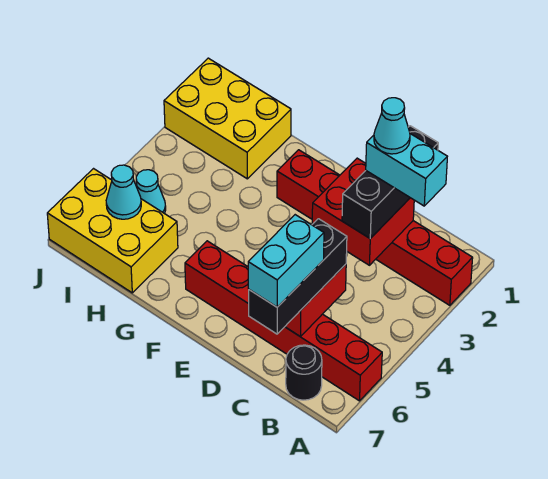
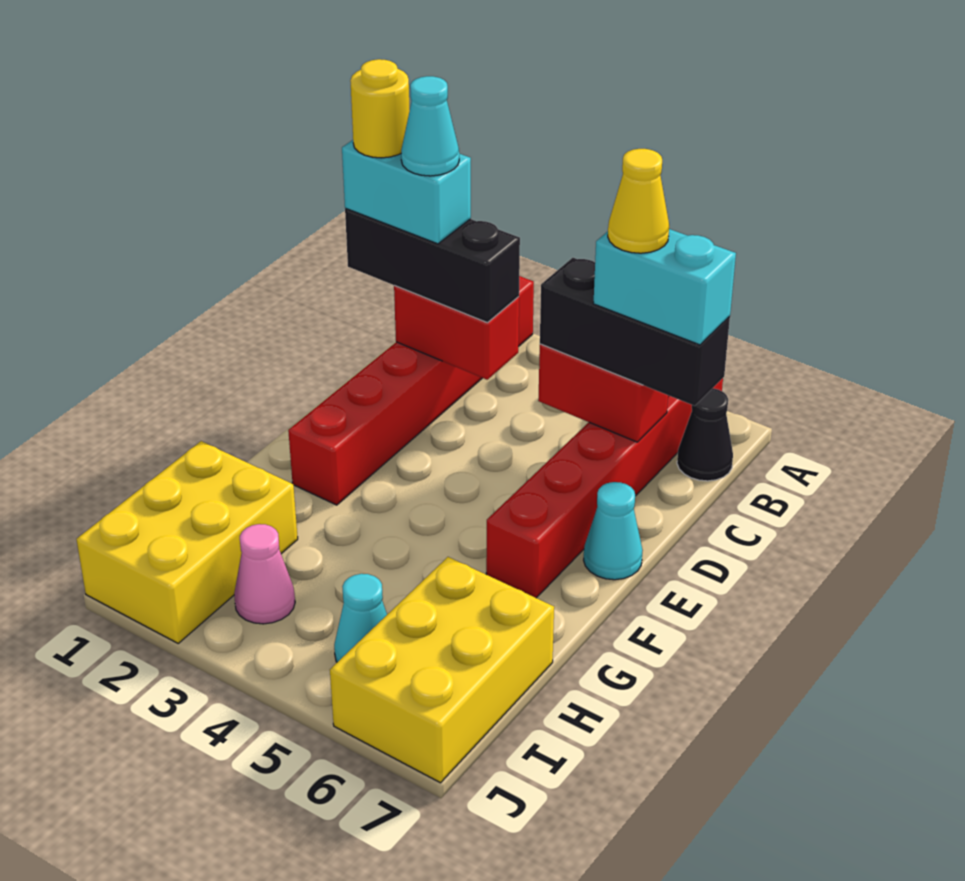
cyan brick B2:C2 level 4 -> cyan brick C1:C2 level 4
black round brick B7 level 1 -> black cone B7 level 1
none -> yellow round brick C1 level 5
red brick C2:D3 level 2 -> red brick C2:C3 level 2
none -> yellow cone C6 level 5
none -> pink cone I3 level 1
cyan cone I6 level 2 -> cyan cone E7 level 1

